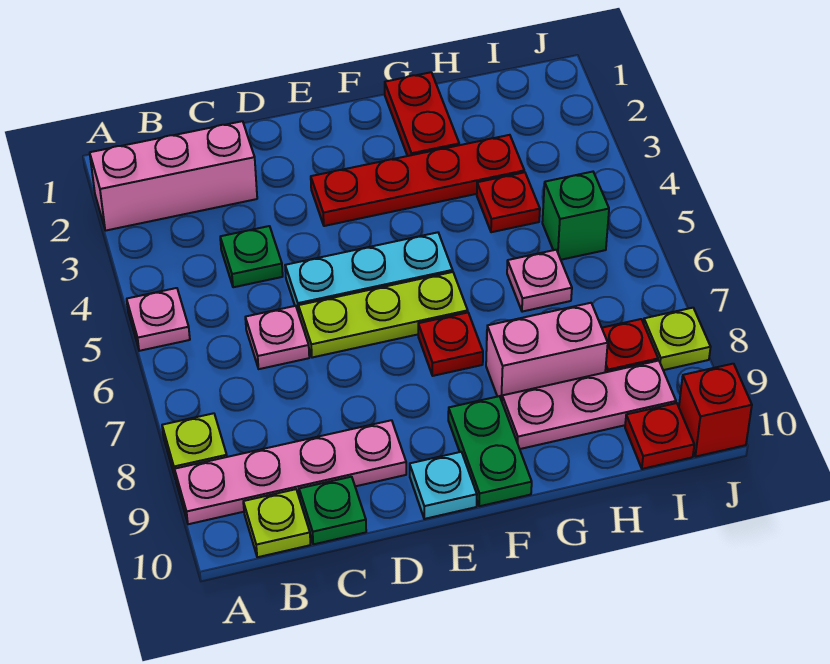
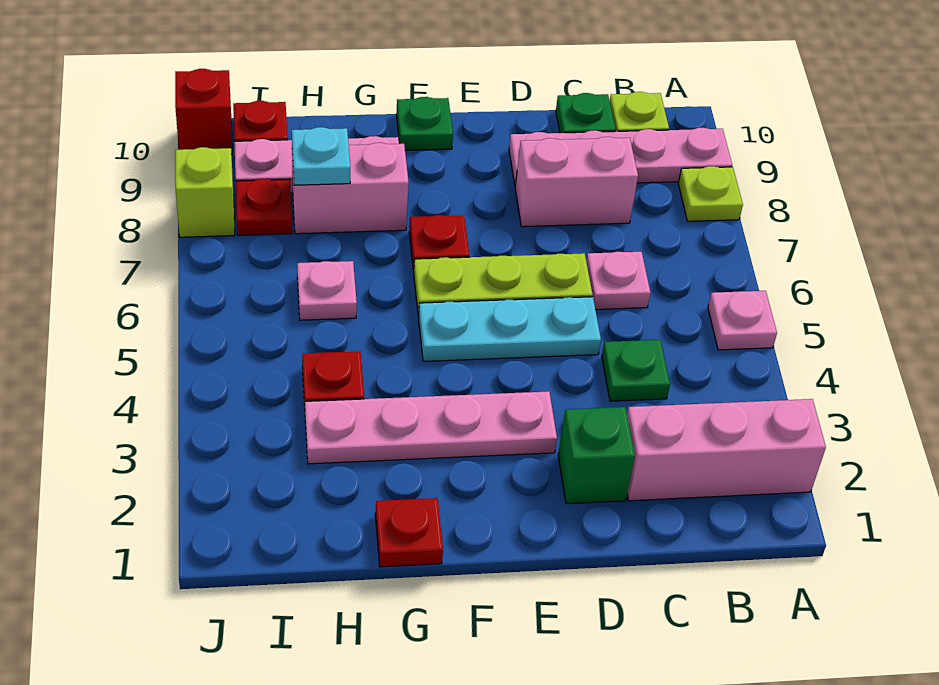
none -> pink brick C8:D8 level 1
red plate E3:H3 level 1 -> pink plate E3:H3 level 1
cyan plate E10 level 1 -> cyan plate H8 level 2
green plate F9:F10 level 1 -> green plate F10 level 1
red plate G1:G2 level 1 -> red plate G1 level 1
green brick I5 level 1 -> green brick D2 level 1
lime plate J8 level 1 -> lime brick J8 level 1

